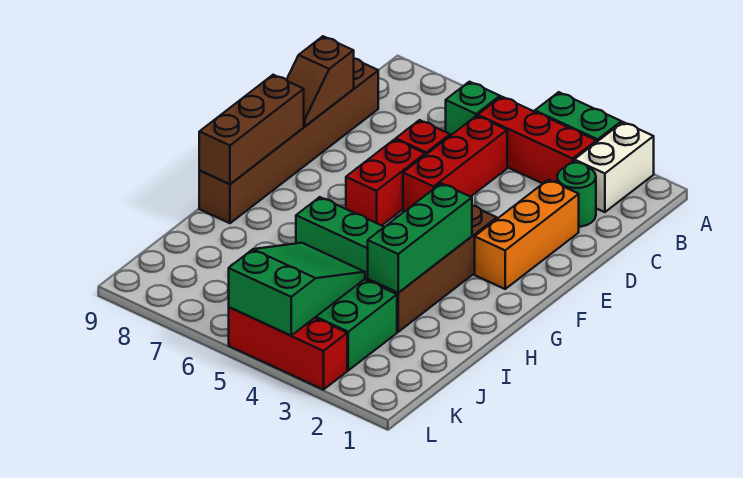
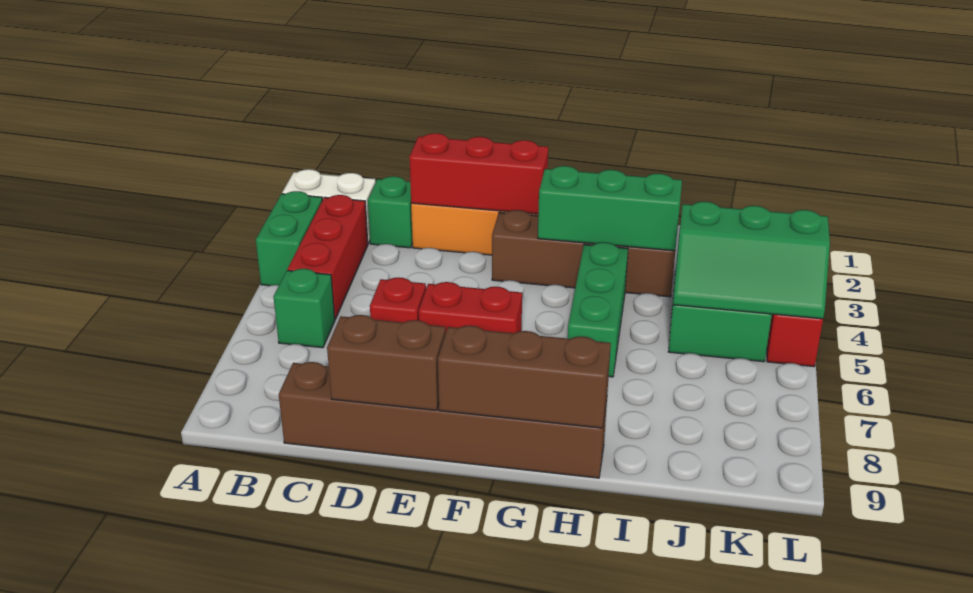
green round brick C2 level 1 -> green brick C2 level 1
red brick C5:E5 level 1 -> red brick D2:F2 level 2
brown slope D9:E9 level 2 top D -> brown brick D9:E9 level 2
green slope J4:L5 level 2 top L -> green slope J4:L5 level 2 top 4

